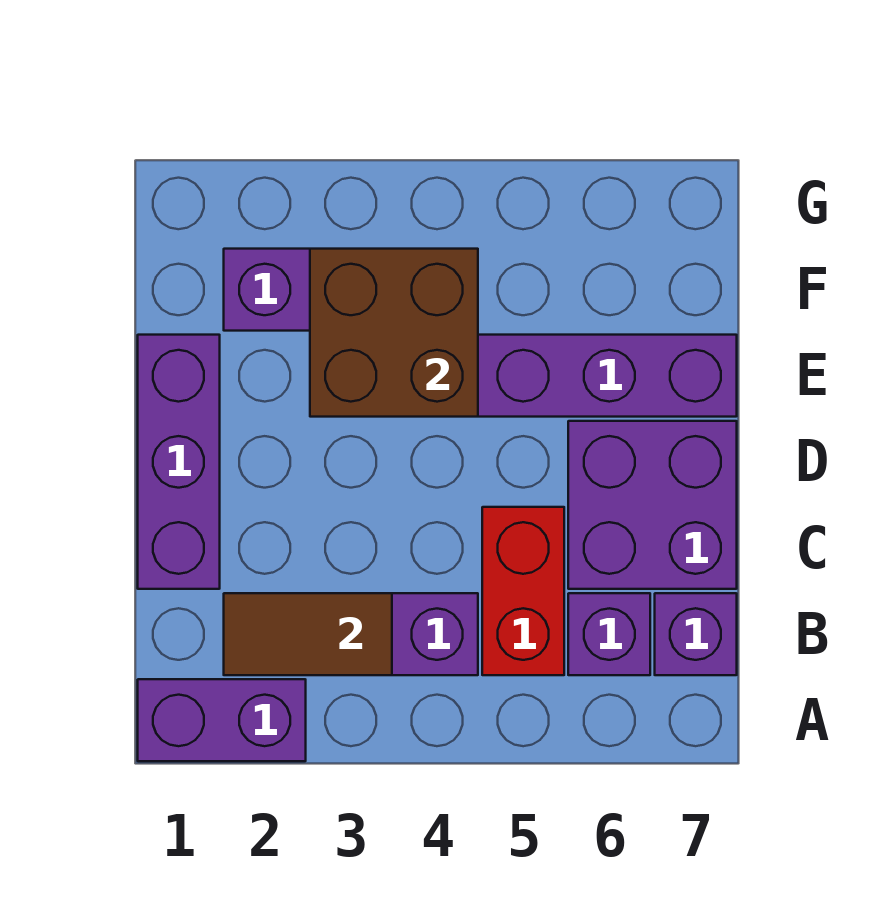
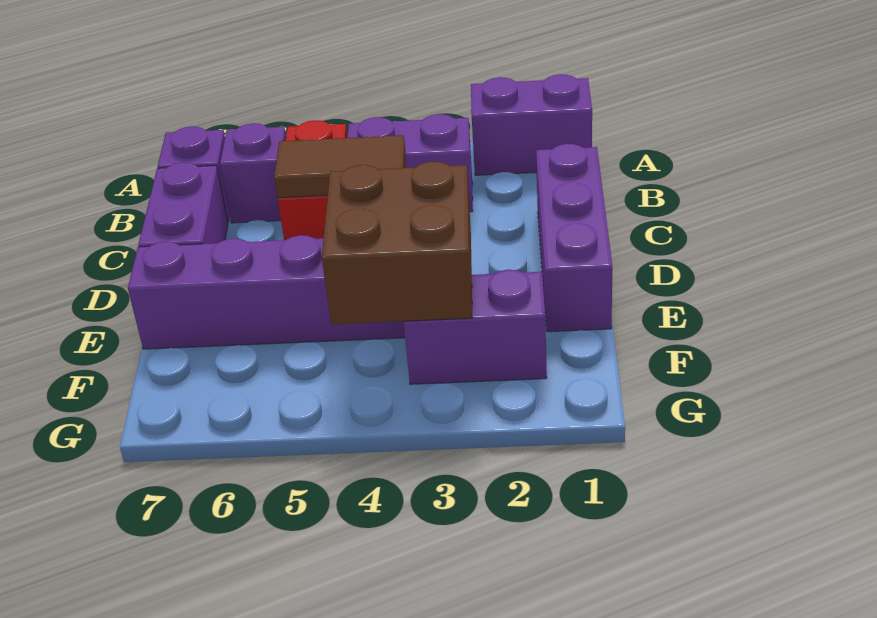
brown tile B2:B3 level 2 -> brown tile C4:C5 level 2
purple brick C6:D7 level 1 -> purple brick C7:D7 level 1

